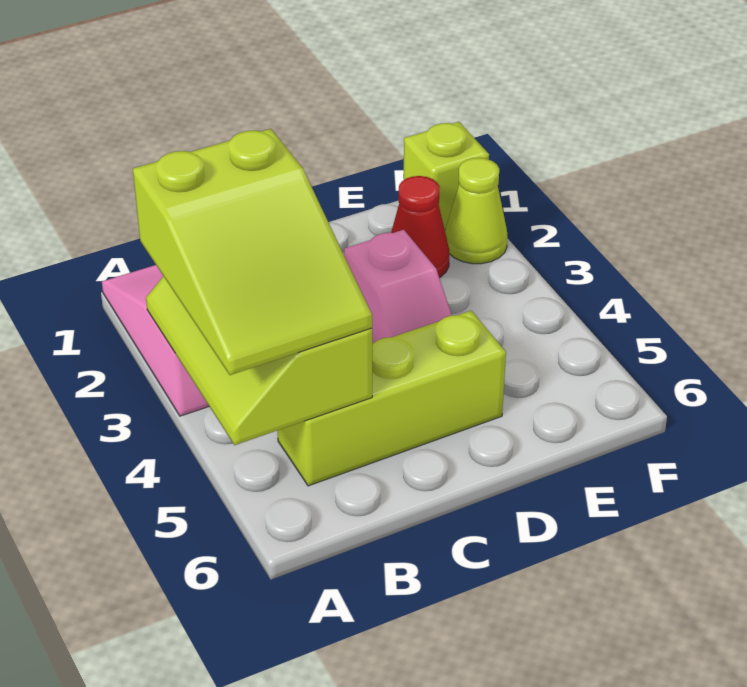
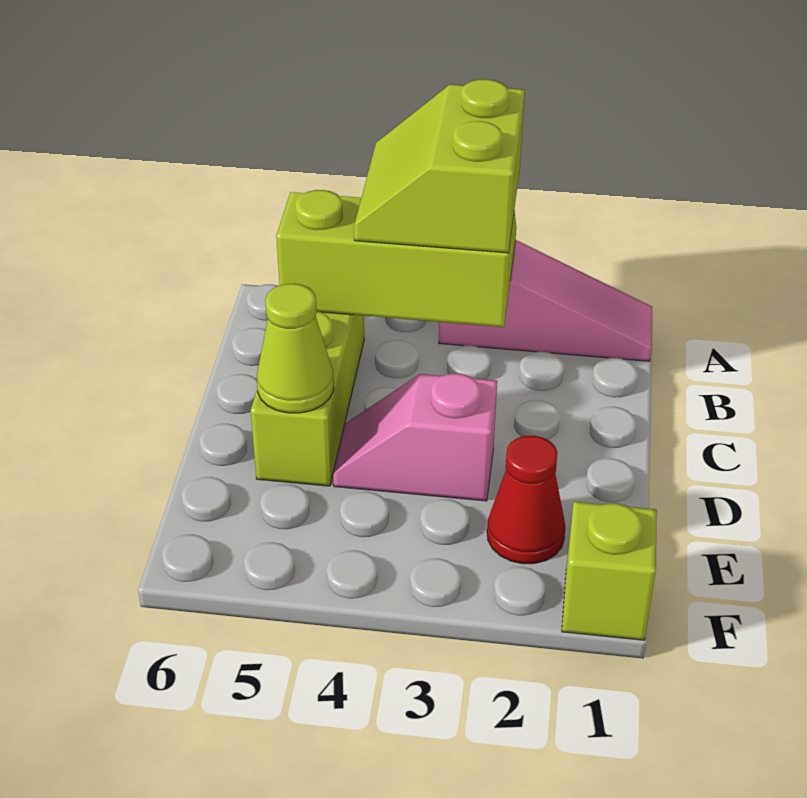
lime slope A3:B5 level 3 top 3 -> lime slope A3:B4 level 3 top 3
lime cone F2 level 1 -> lime cone D5 level 2

